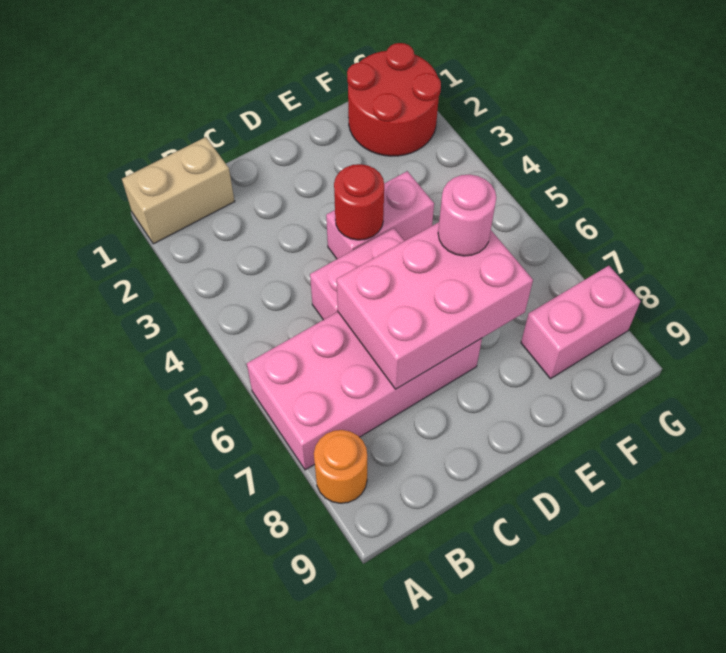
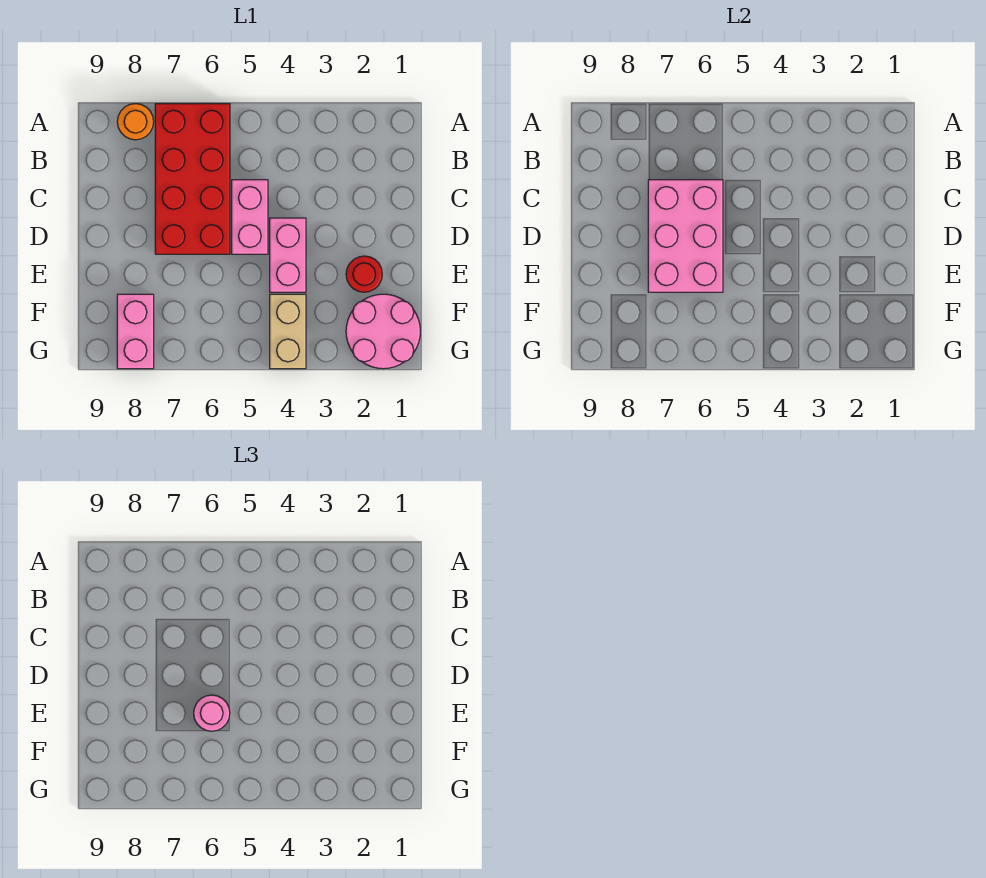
tan brick A1:B1 level 1 -> tan brick F4:G4 level 1
pink brick A6:D7 level 1 -> red brick A6:D7 level 1
red round brick D4 level 2 -> red round brick E2 level 1
red round brick F1:G2 level 1 -> pink round brick F1:G2 level 1

